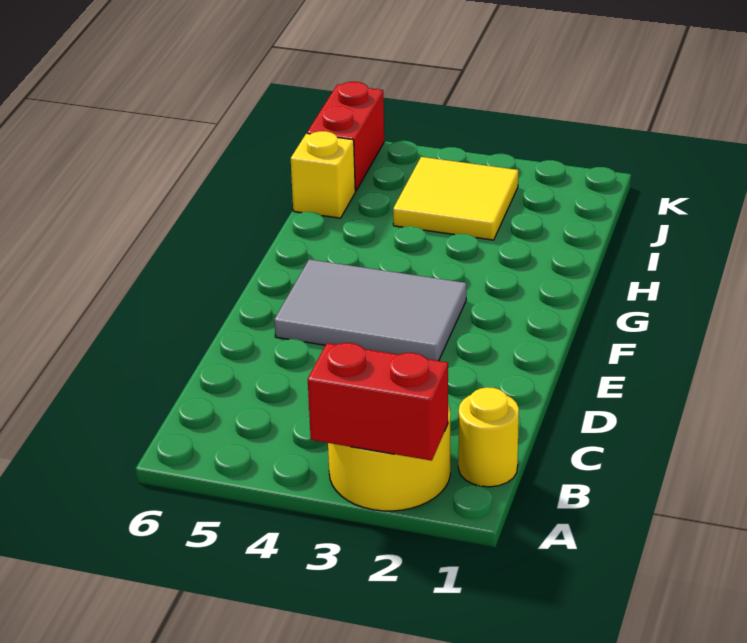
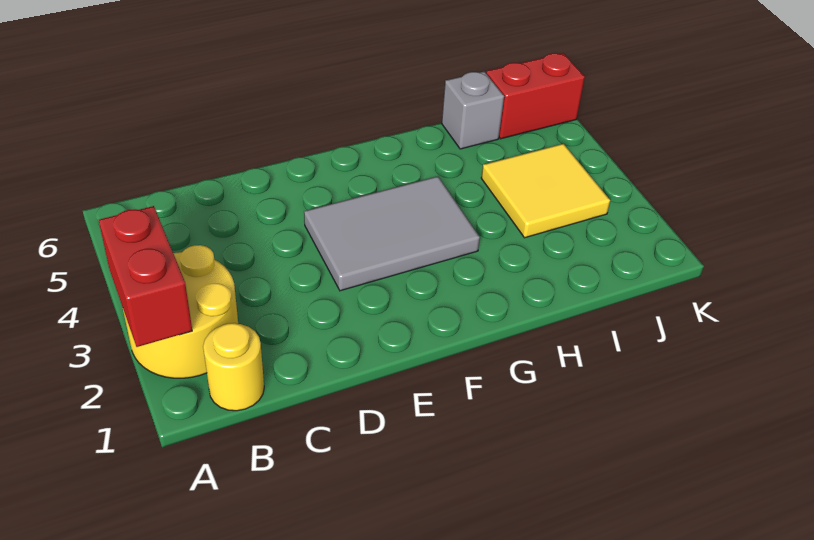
grey tile E3:F5 level 1 -> grey tile E3:G4 level 1
yellow brick I6 level 1 -> grey brick I6 level 1

